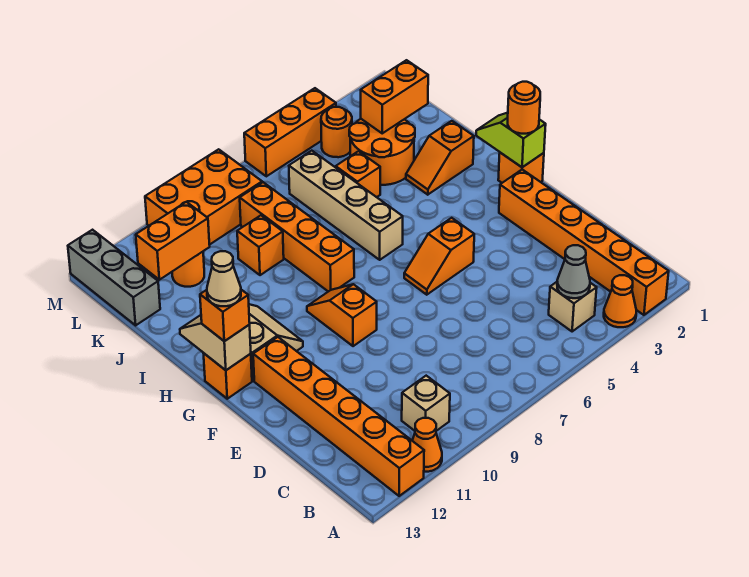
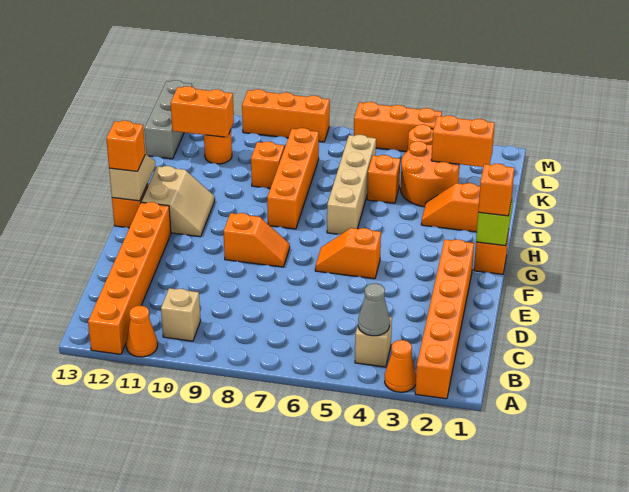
orange slope F9:G9 level 1 top F -> orange slope F8:F9 level 1 top 9
orange round brick G1 level 3 -> orange brick G1 level 3
tan cone G13 level 4 -> none
orange brick L8:M10 level 1 -> orange brick M8:M10 level 1

